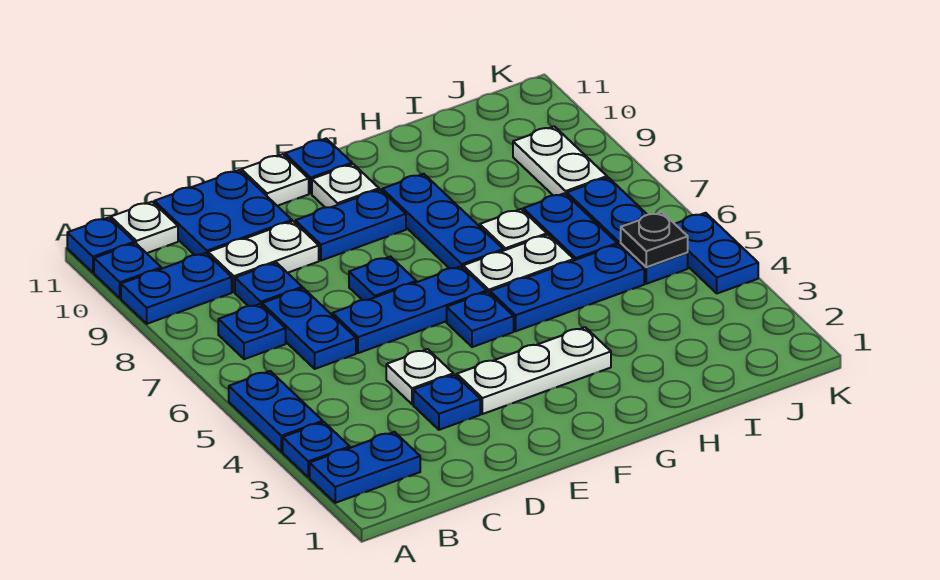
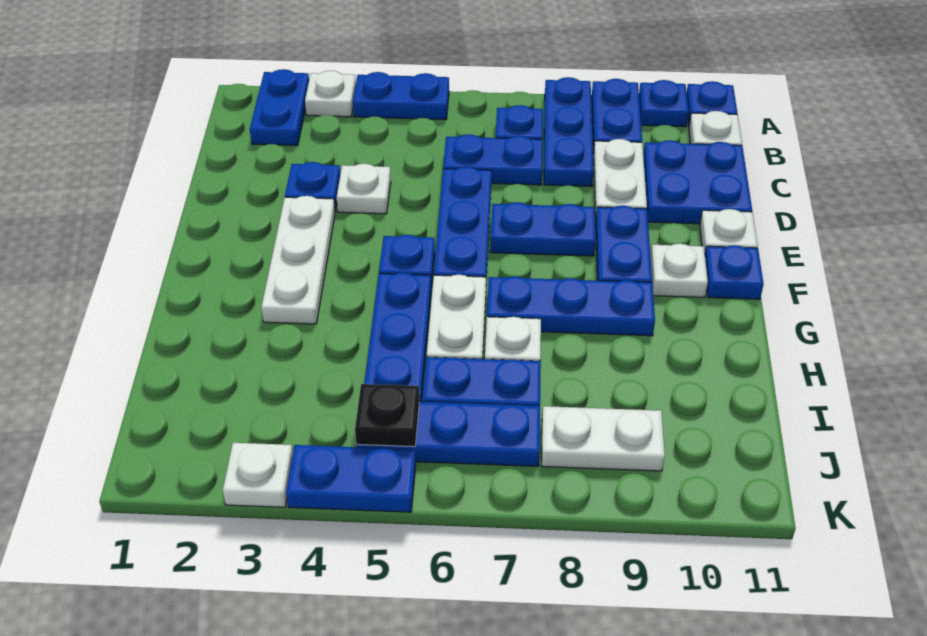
blue plate A3 level 1 -> white plate A3 level 1
blue plate C8 level 1 -> blue plate A8:C8 level 1
blue plate E7 level 1 -> blue plate E7:E8 level 1
none -> white plate K3 level 1

